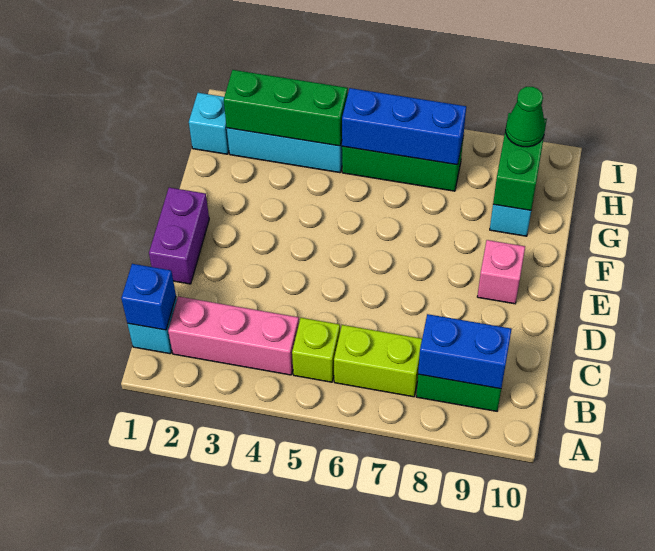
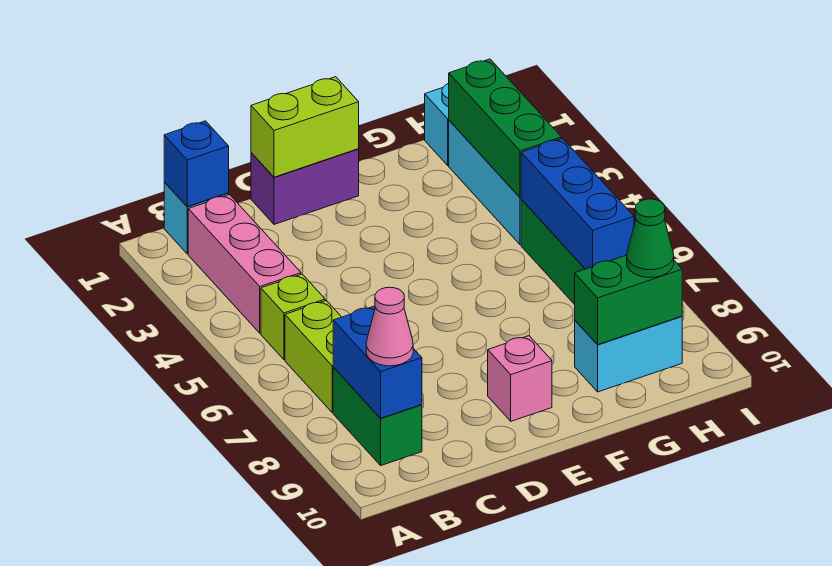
none -> pink cone B9 level 3
none -> lime brick D1:E1 level 2

